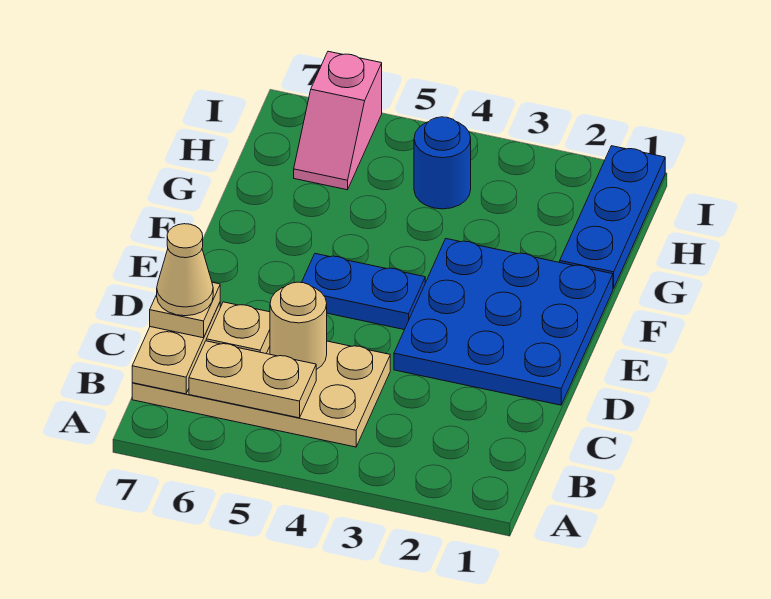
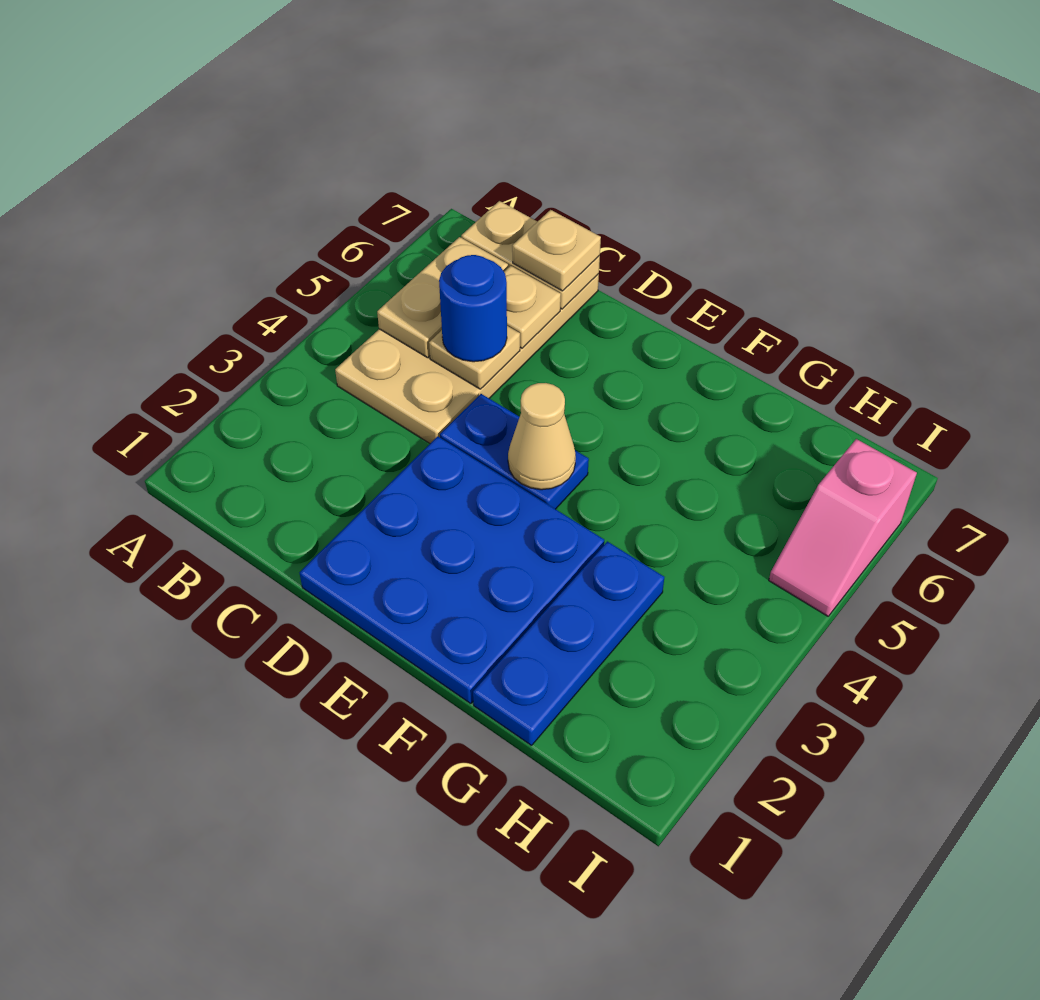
tan round brick C5 level 2 -> tan plate C5 level 2
tan cone C7 level 4 -> tan cone E4 level 2
blue plate E4:E5 level 1 -> blue plate D4:E4 level 1
blue plate G1:I1 level 1 -> blue plate G1:G3 level 1
blue round brick H4 level 1 -> blue round brick C5 level 3
pink slope H6:I6 level 1 top I -> pink slope I5:I6 level 1 top 6

